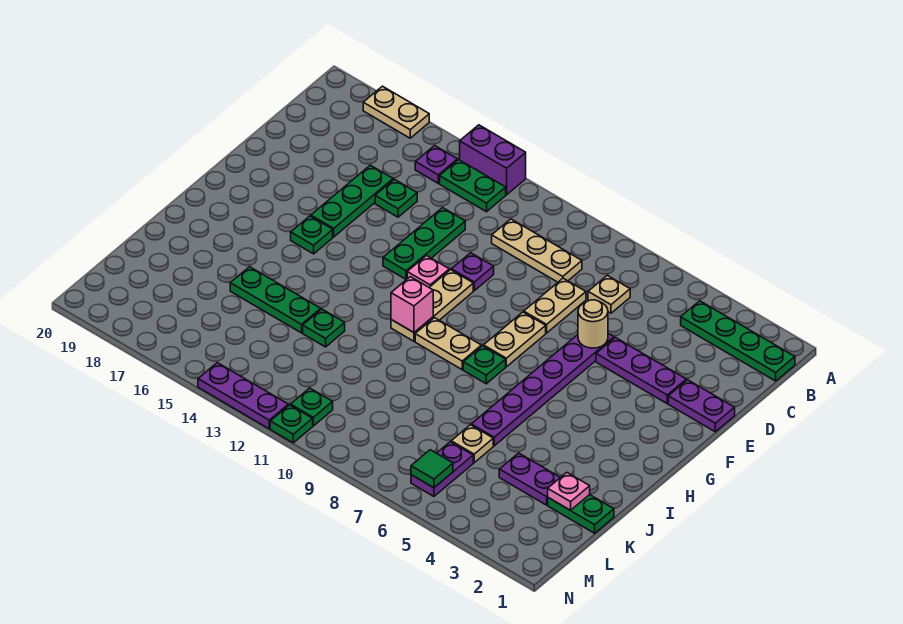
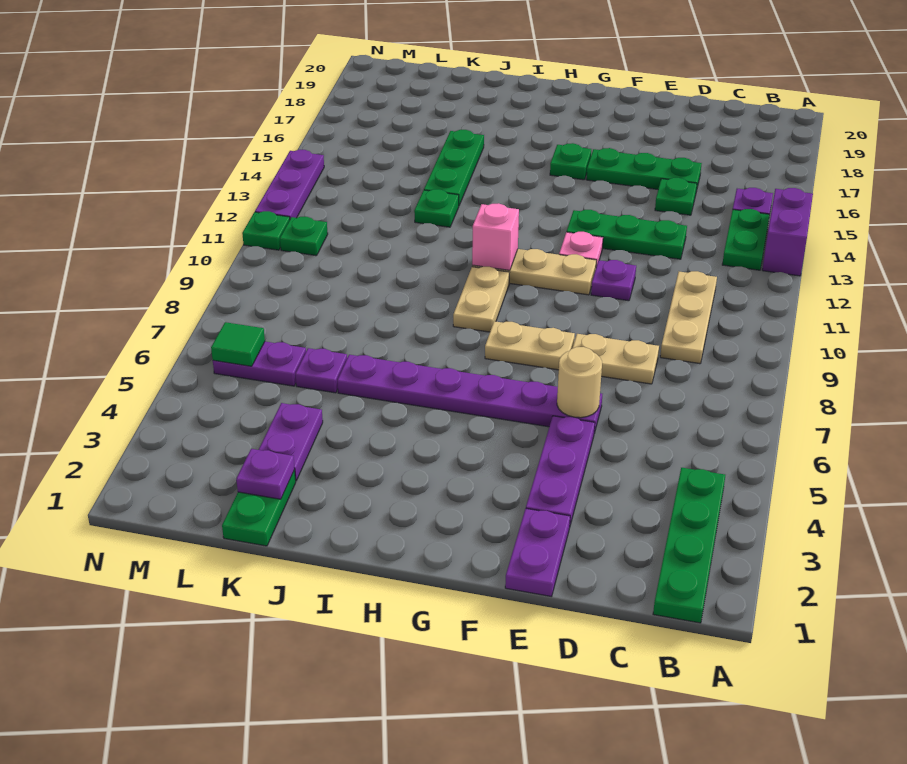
tan plate A17:A18 level 1 -> none
tan plate C7 level 1 -> none
green plate H8 level 1 -> none
pink plate K2 level 2 -> purple plate K2 level 2
tan plate K6 level 1 -> purple plate K6 level 1

